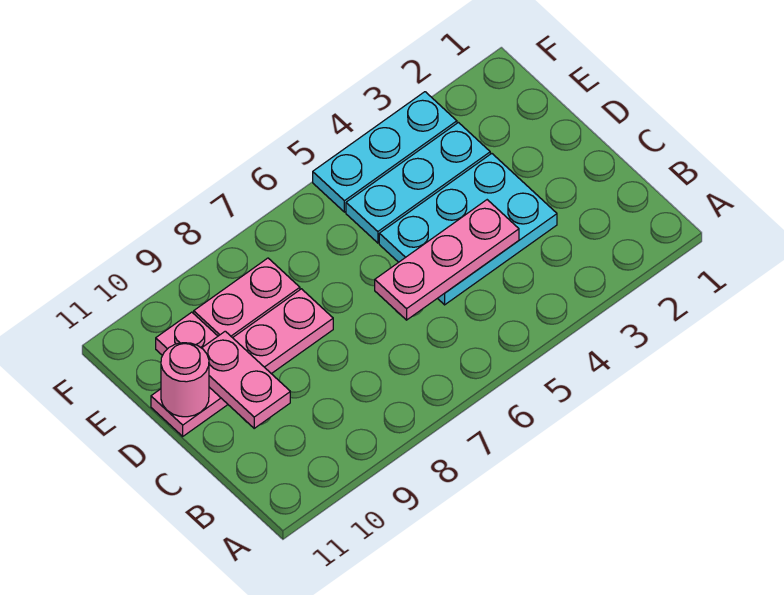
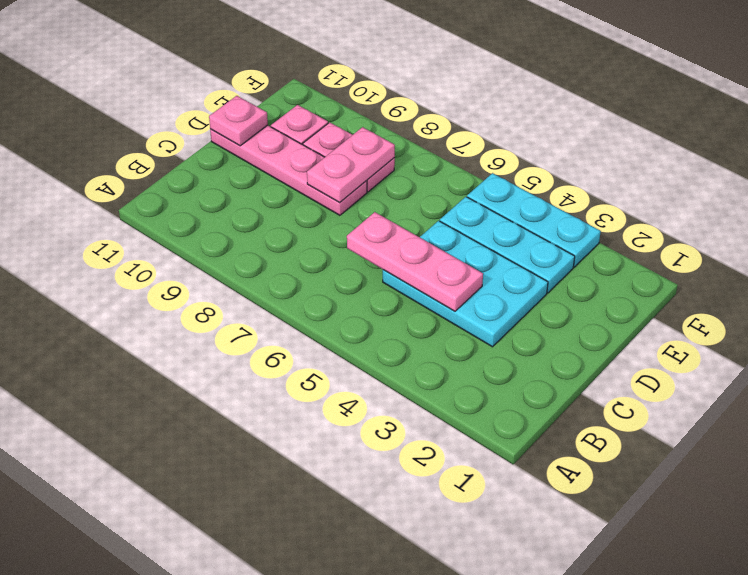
pink plate C10:D10 level 2 -> pink plate D8:E8 level 2
pink round brick D11 level 2 -> pink plate D11 level 2

